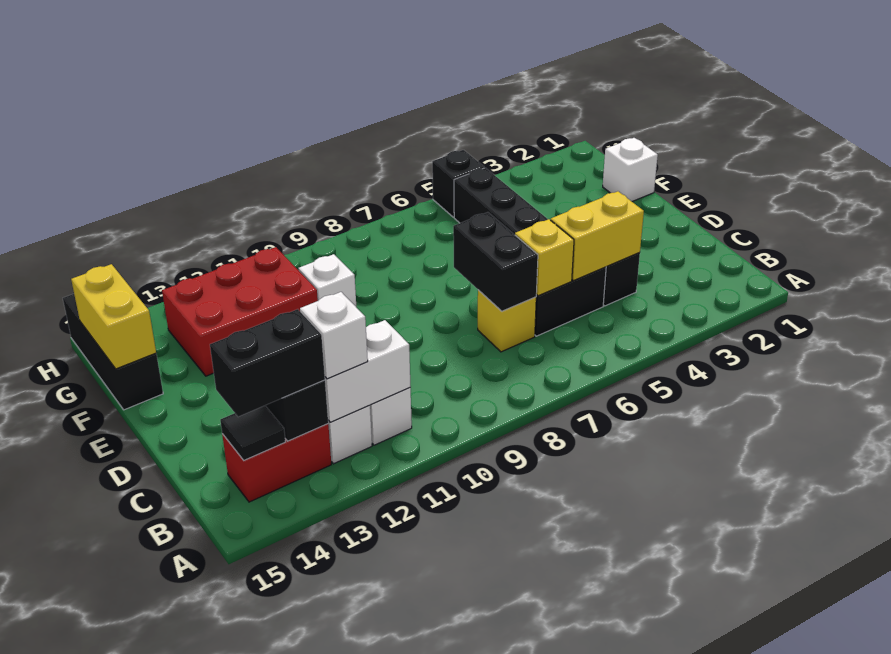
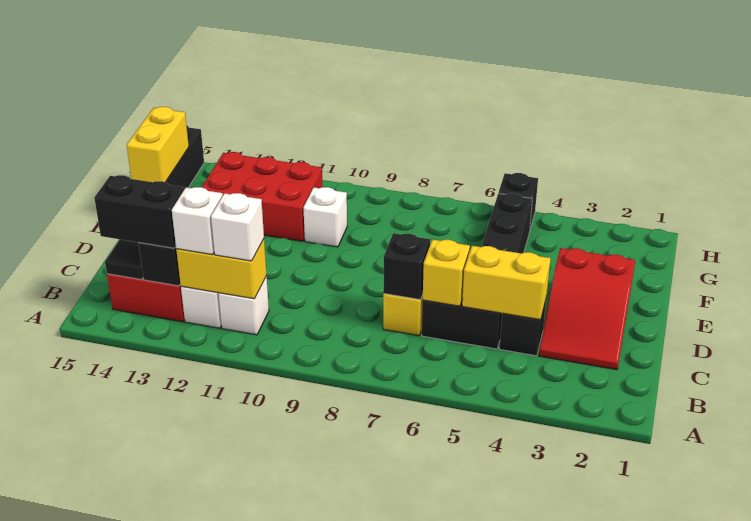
white brick B11:B12 level 2 -> yellow brick B11:B12 level 2
none -> red slope C2:E3 level 1 top E
black brick C7:D7 level 2 -> black brick C7 level 2
white brick F1 level 1 -> white brick B11 level 3

